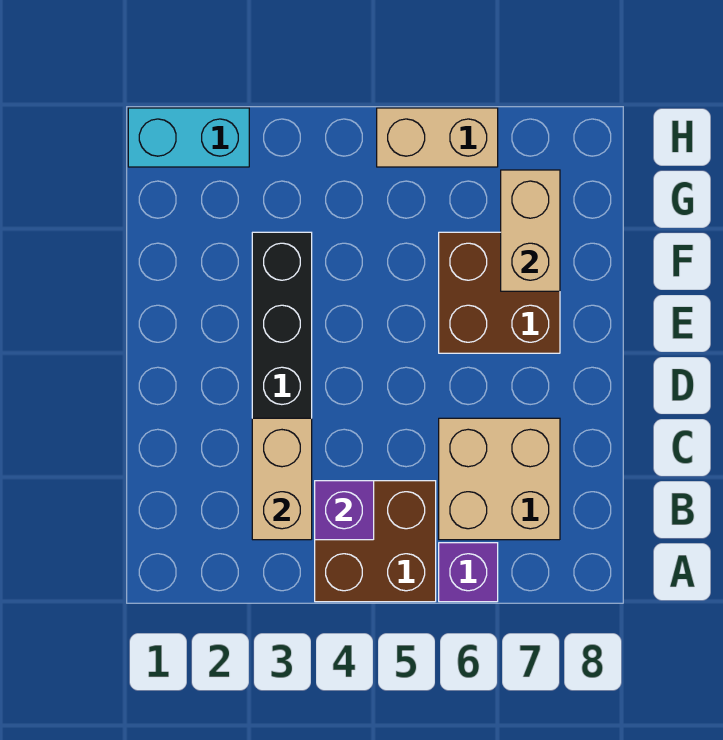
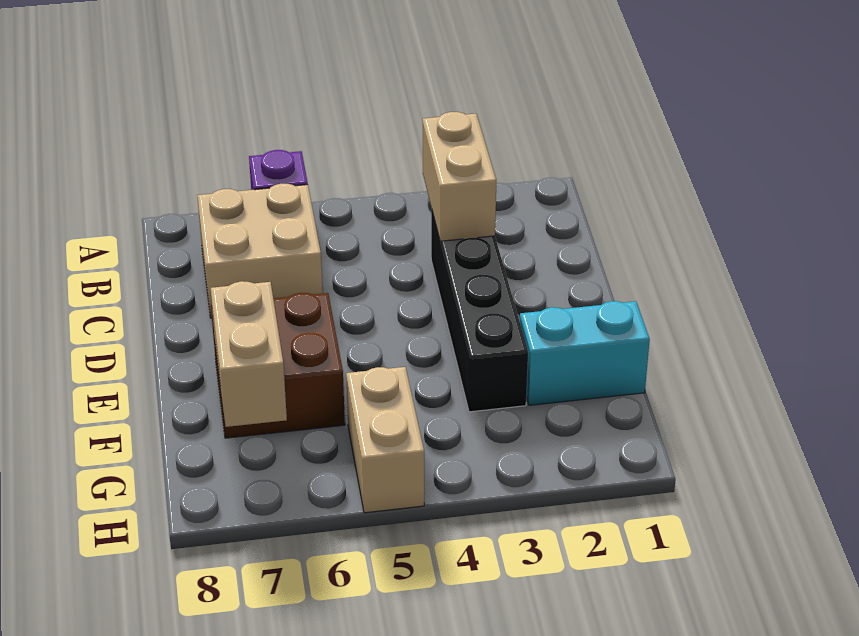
brown brick A4:B5 level 1 -> none
purple brick B4 level 2 -> none
cyan brick H1:H2 level 1 -> cyan brick F1:F2 level 1
tan brick H5:H6 level 1 -> tan brick G5:H5 level 1

